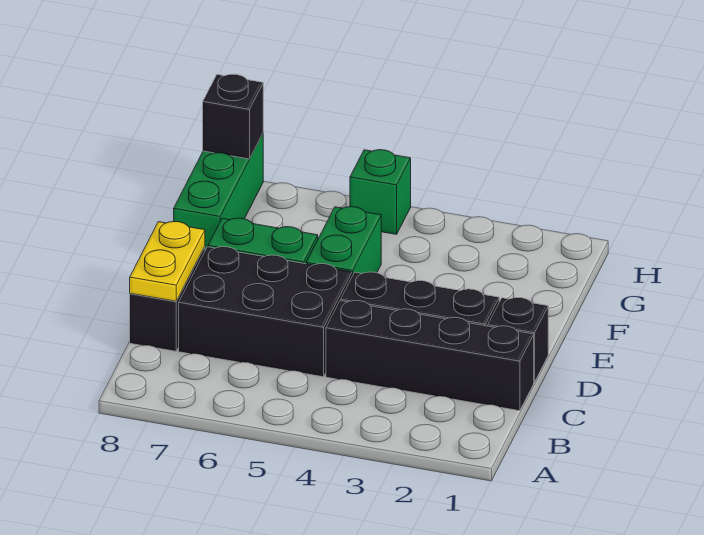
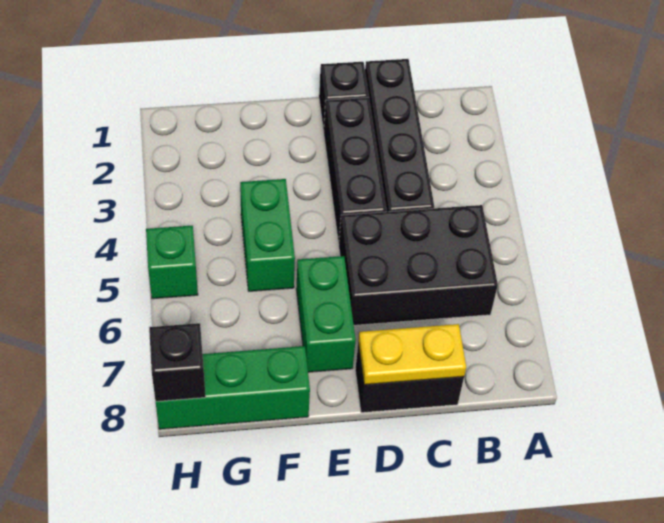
black brick C5:D7 level 1 -> black brick B5:D6 level 1
green brick E5:F5 level 1 -> green brick F4:F5 level 1

